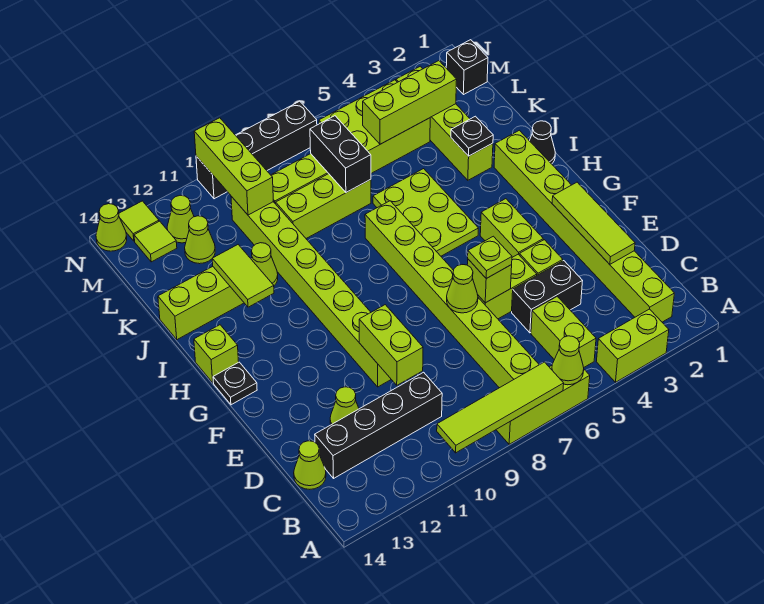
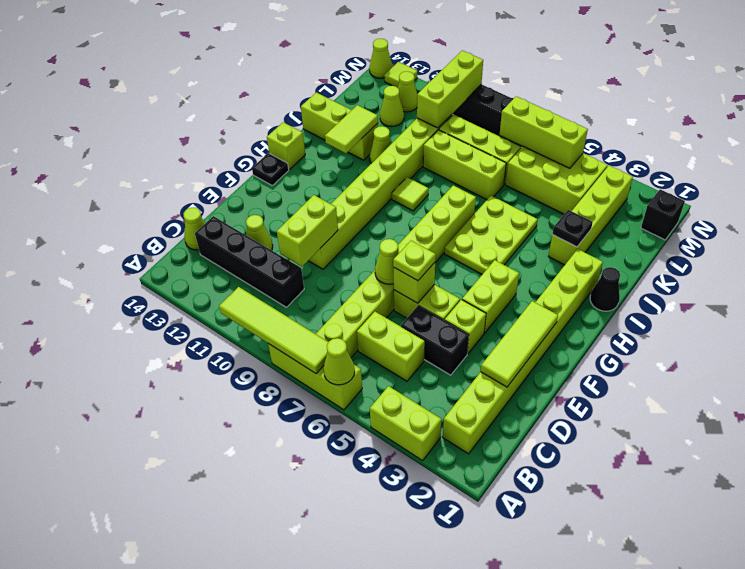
lime brick B5:C5 level 1 -> lime brick C5:C6 level 1
black brick K7:L7 level 2 -> none
lime brick L3:L5 level 2 -> lime brick M5:M7 level 2
lime tile M13 level 1 -> lime tile I9 level 1

